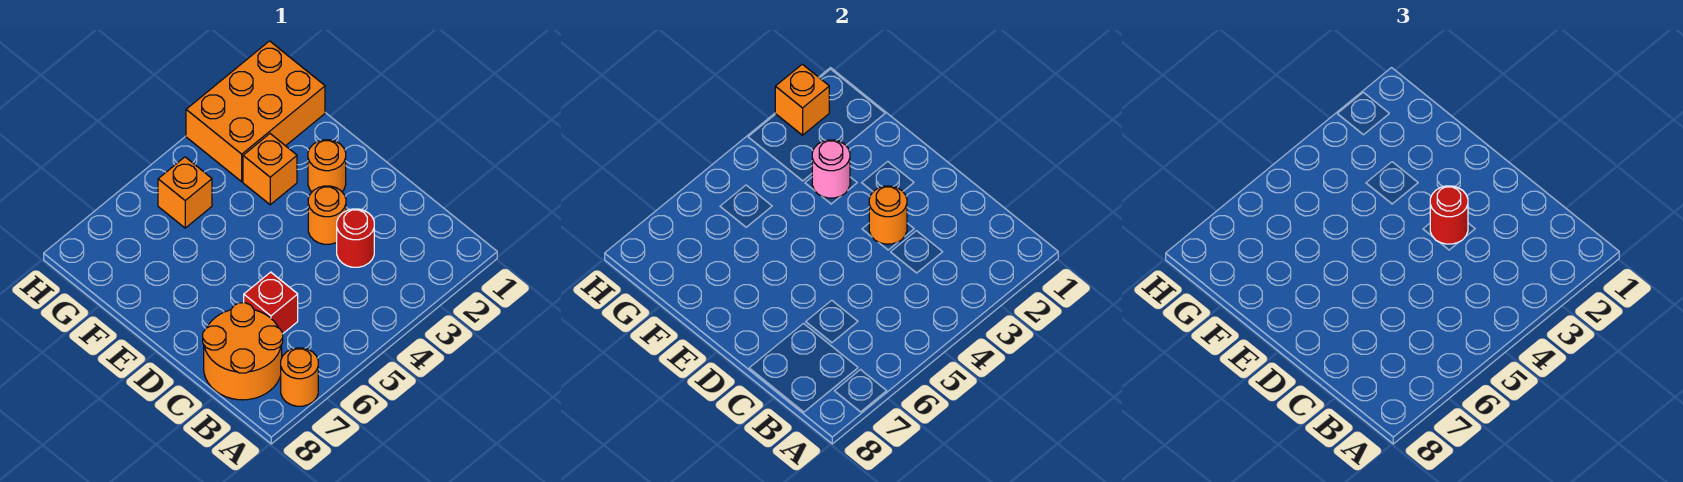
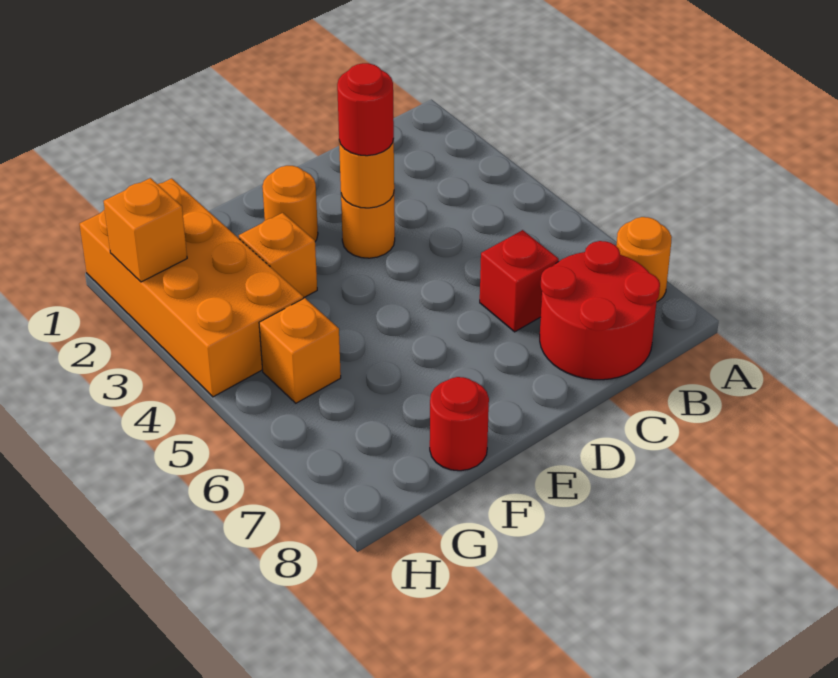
orange round brick B7:C8 level 1 -> red round brick B7:C8 level 1
red round brick C3 level 1 -> red round brick F8 level 1
pink round brick F3 level 2 -> none
orange brick G1:H3 level 1 -> orange brick G1:H4 level 1

